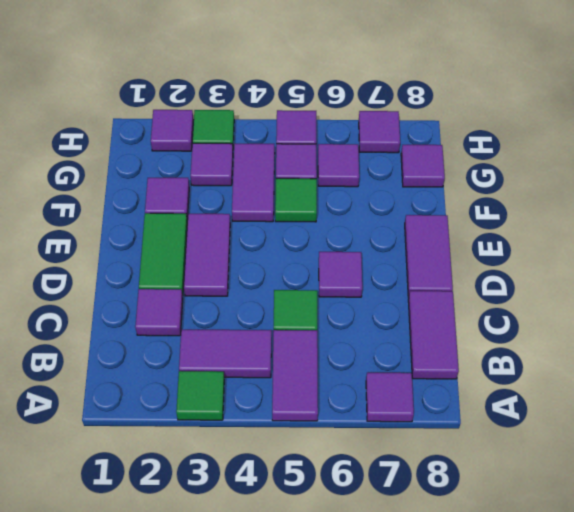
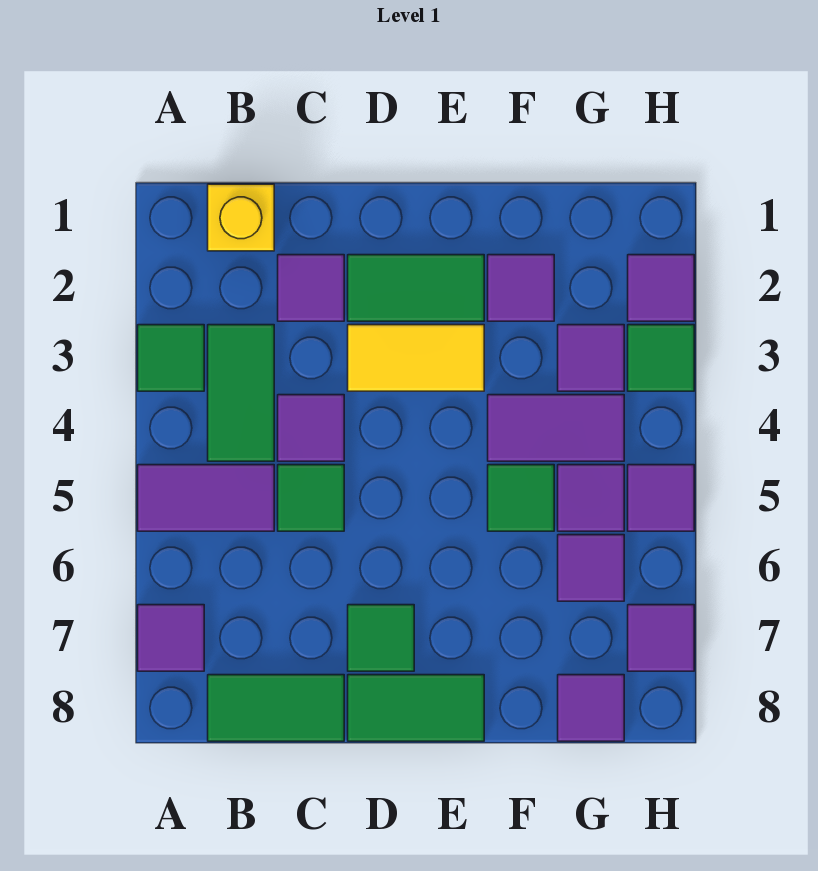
none -> yellow brick B1 level 1
purple tile B3:B4 level 1 -> green tile B3:B4 level 1
purple tile B8:C8 level 1 -> green tile B8:C8 level 1
purple tile D3:E3 level 1 -> yellow tile D3:E3 level 1
purple tile D6 level 1 -> purple tile C4 level 1
none -> green tile D7 level 1
purple tile D8:E8 level 1 -> green tile D8:E8 level 1

